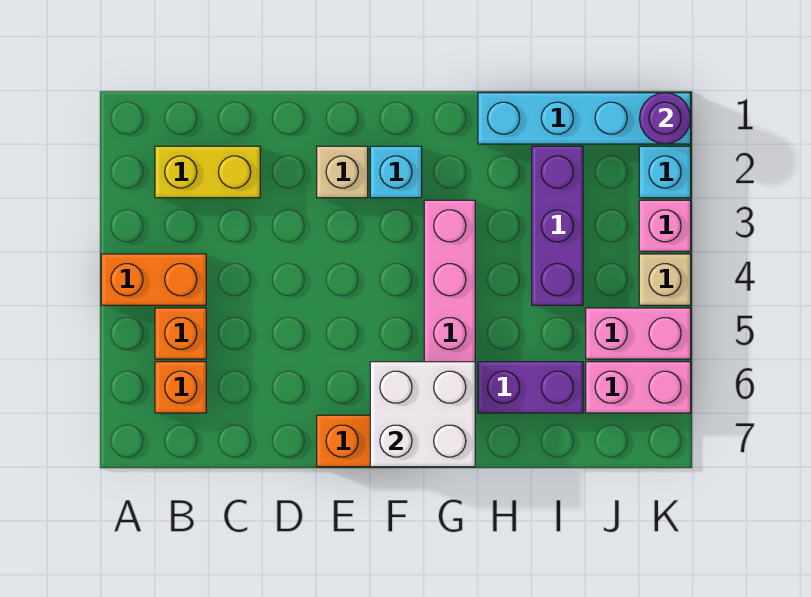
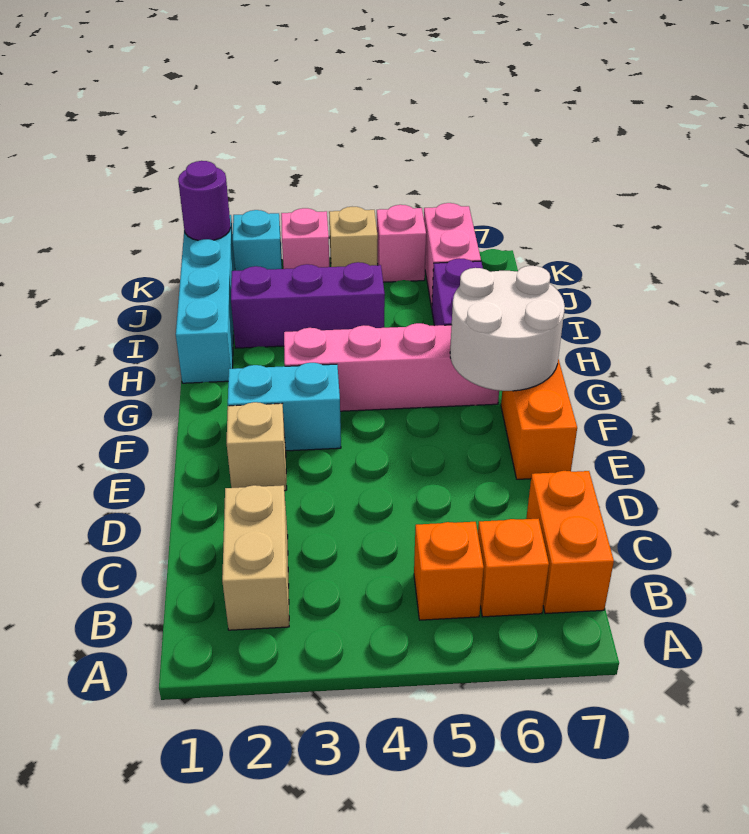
orange brick A4:B4 level 1 -> orange brick B7:C7 level 1
yellow brick B2:C2 level 1 -> tan brick B2:C2 level 1
cyan brick F2 level 1 -> cyan brick F2:F3 level 1
white brick F6:G7 level 2 -> white round brick F6:G7 level 2
pink brick J5:K5 level 1 -> pink brick K5 level 1

